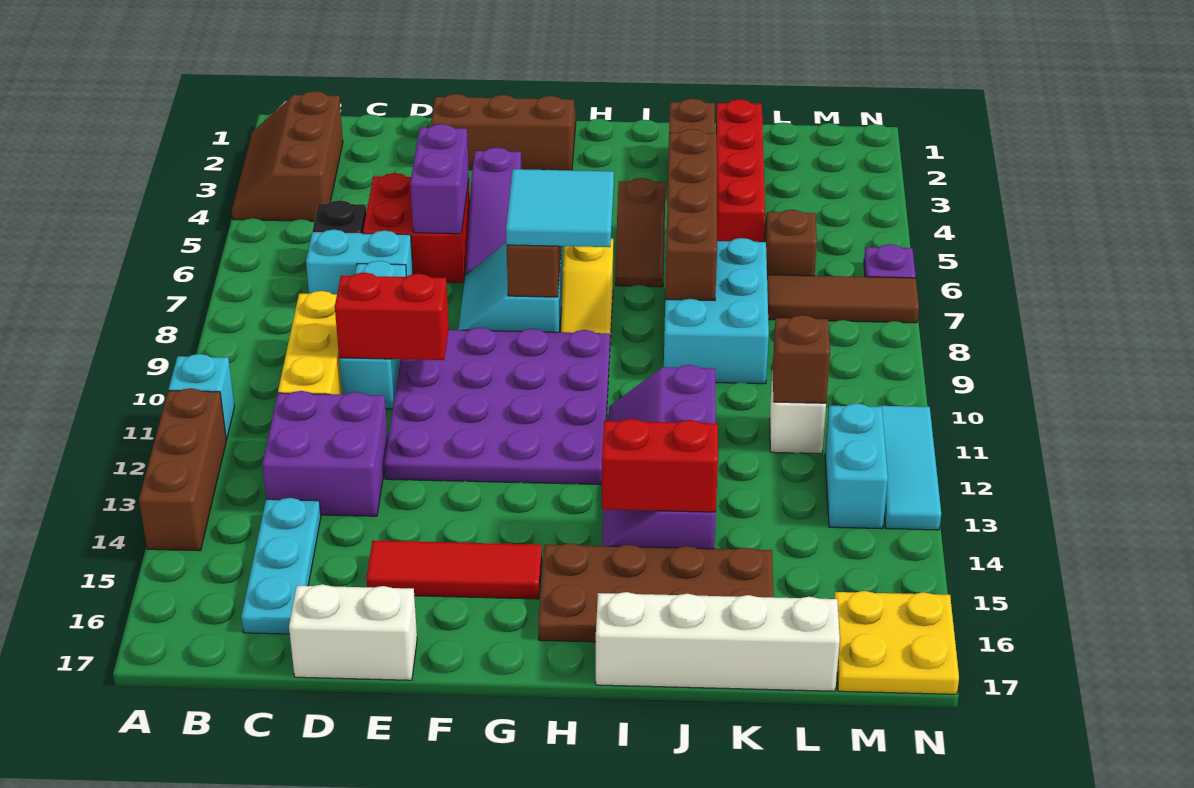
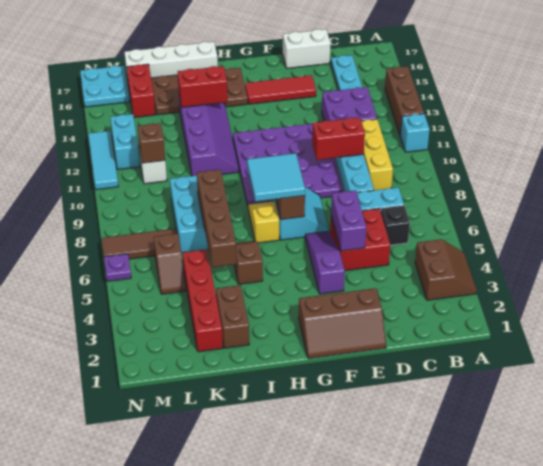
brown slope A2:B4 level 1 top B -> brown slope A3:B4 level 1 top B
none -> red brick L15:L16 level 1
yellow plate M16:N17 level 1 -> cyan plate M16:N17 level 1

